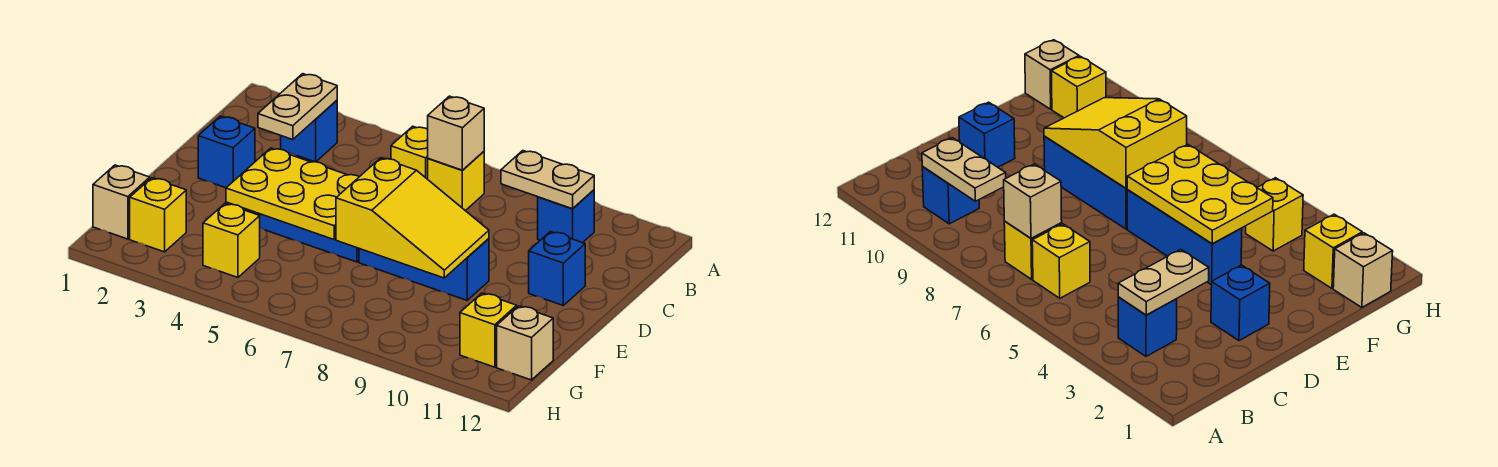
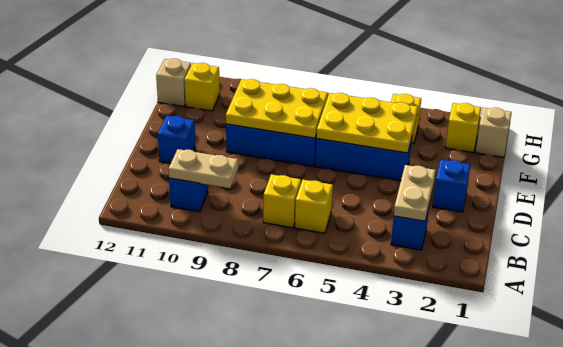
tan brick B7 level 2 -> none
yellow slope E7:F9 level 2 top 7 -> yellow plate E7:F9 level 2

